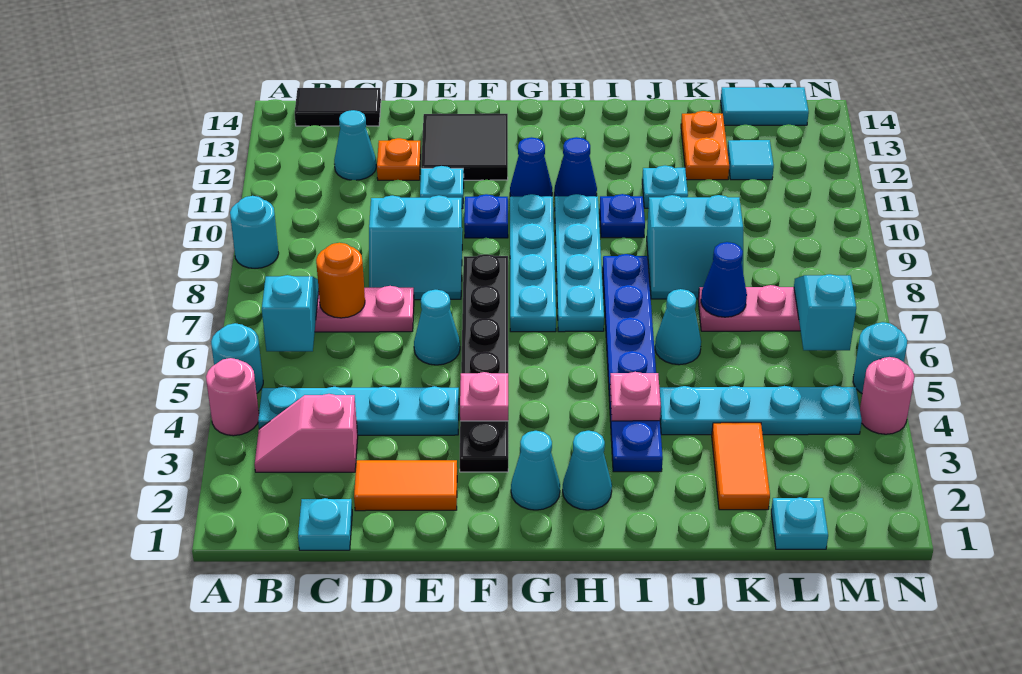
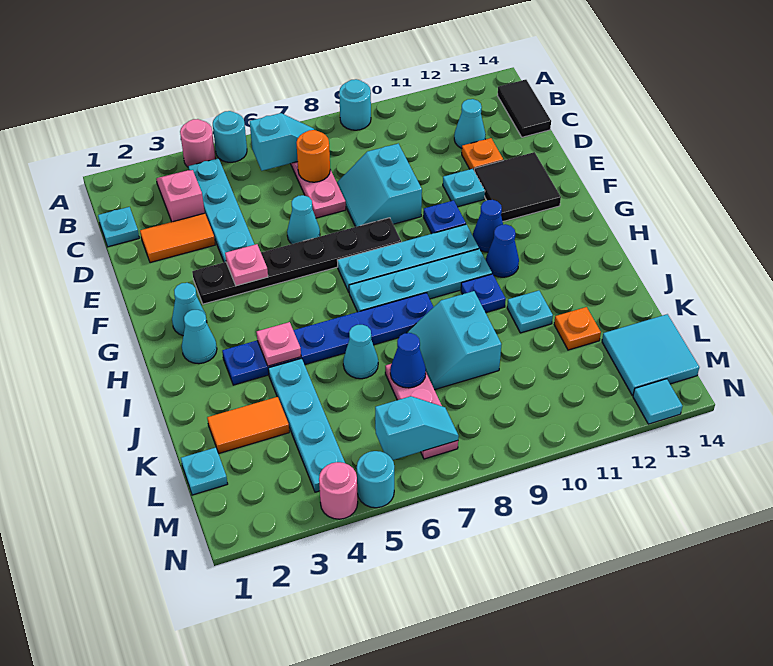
orange tile D2:E2 level 1 -> orange tile D2:D3 level 1
orange plate K12:K13 level 1 -> orange plate K12 level 1
cyan tile L12 level 1 -> cyan tile N13 level 1
cyan tile L14:M14 level 1 -> cyan tile L13:M14 level 1

